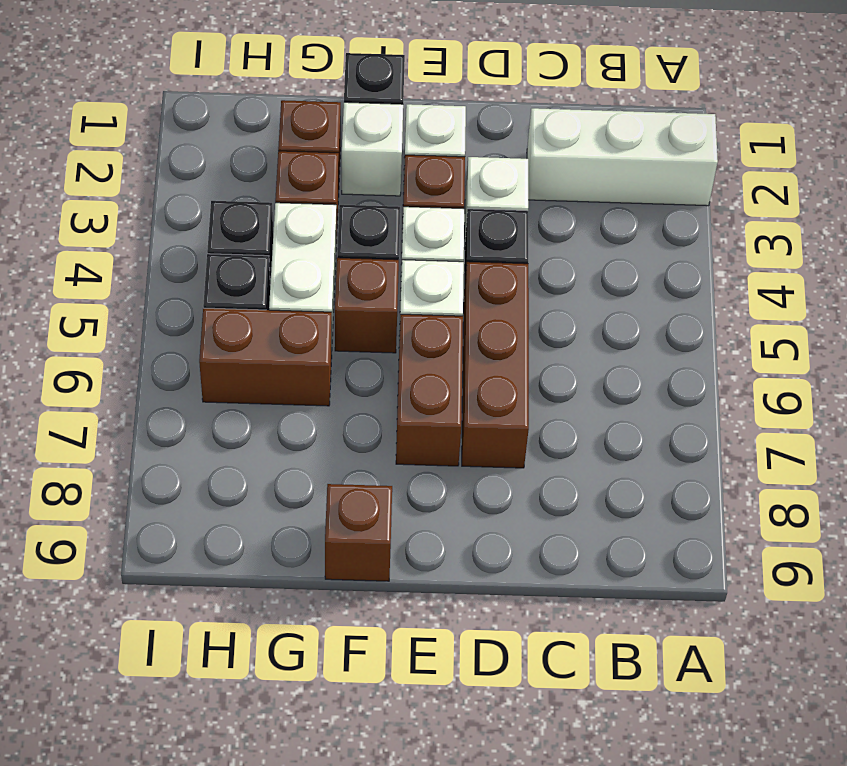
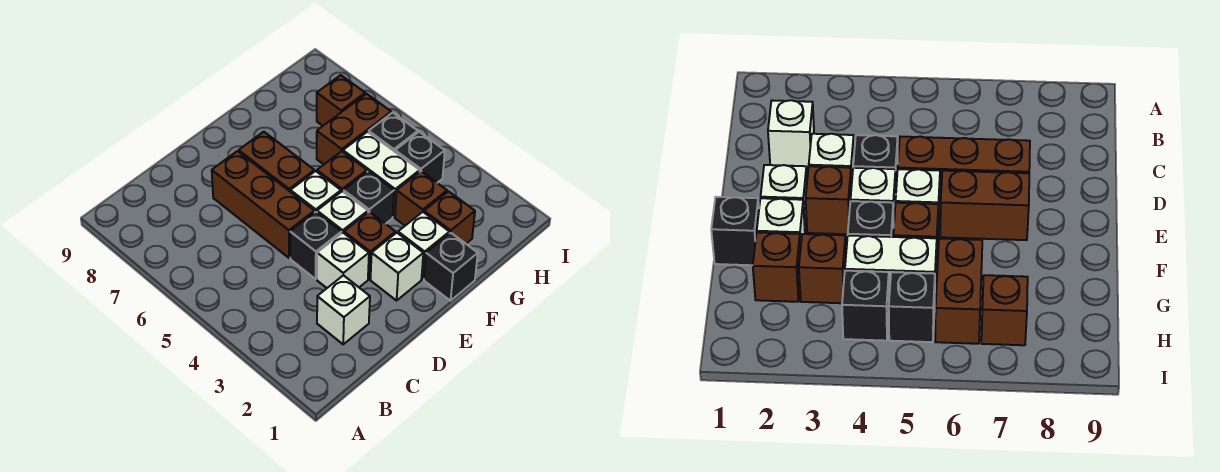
white brick A2:C2 level 1 -> white brick C2 level 1
brown brick F9 level 1 -> brown brick H7 level 1

